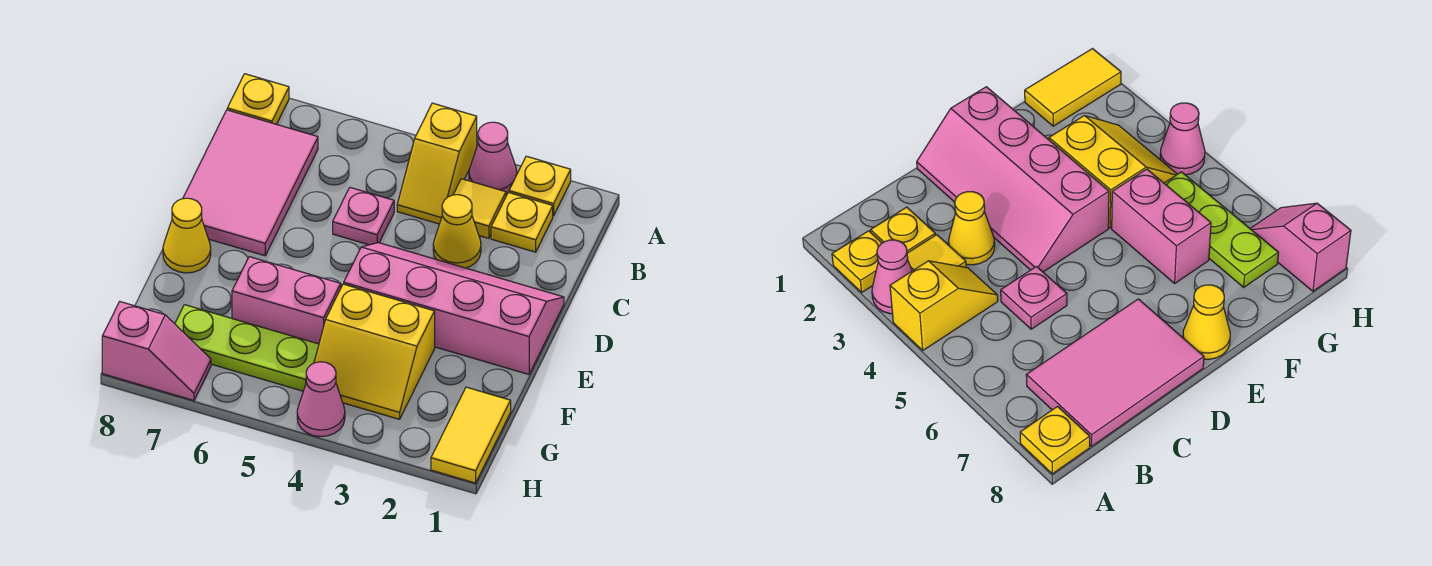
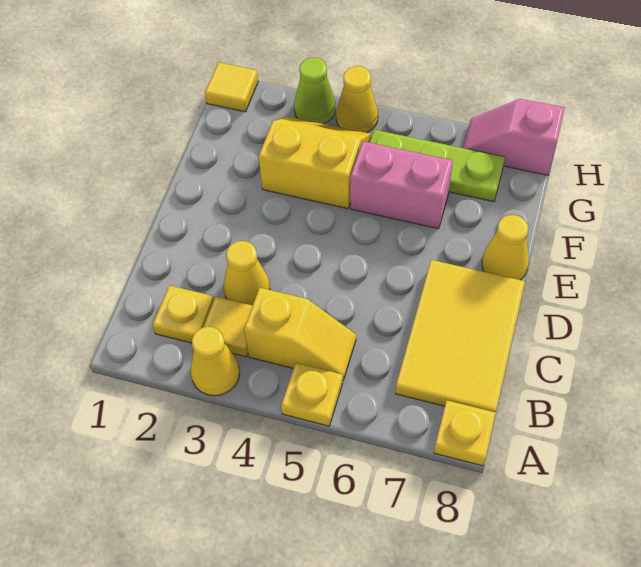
yellow plate A2 level 1 -> yellow plate A5 level 1
pink cone A3 level 1 -> yellow cone A3 level 1
yellow slope A4:B4 level 1 top A -> yellow slope B4:B5 level 1 top 4
pink tile B7:D8 level 1 -> yellow tile B7:D8 level 1
pink plate C5 level 1 -> none
pink slope D1:E4 level 1 top E -> none
yellow tile G1:H1 level 1 -> yellow tile H1 level 1
none -> lime cone H3 level 1
pink cone H4 level 1 -> yellow cone H4 level 1

